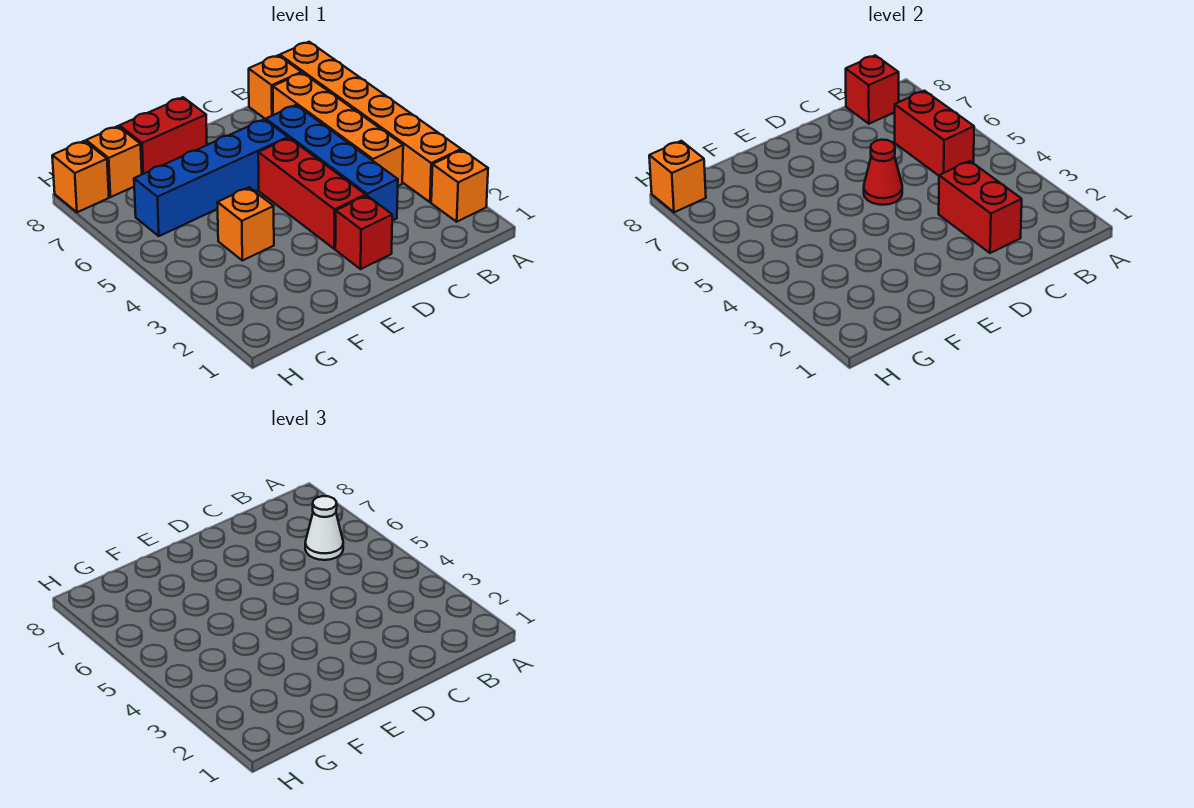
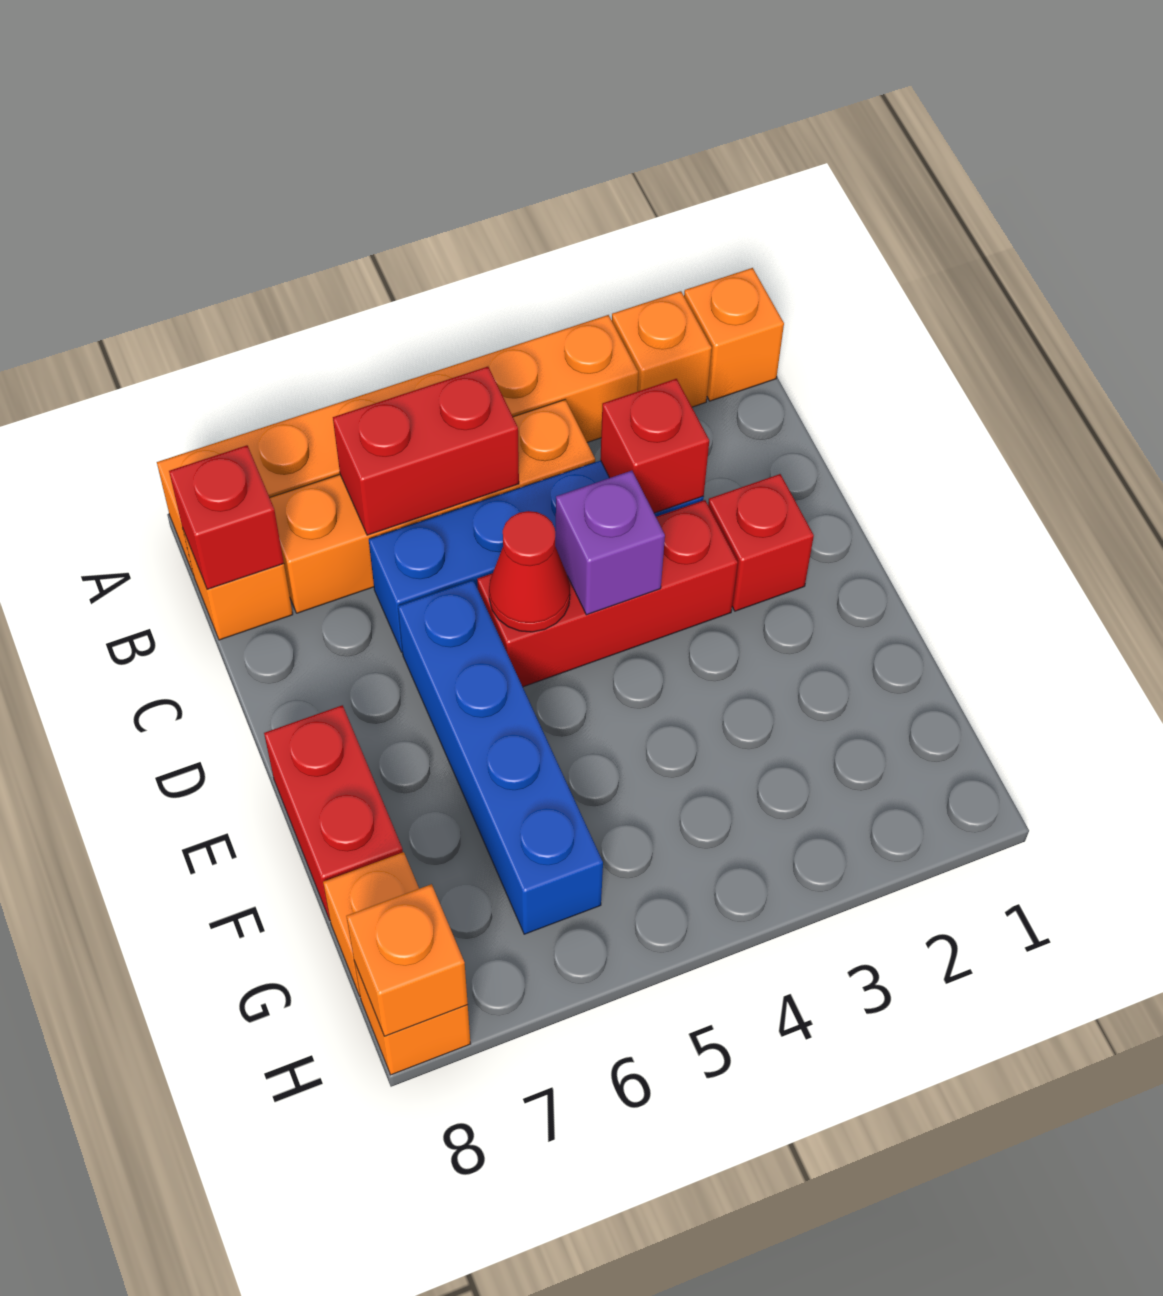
white cone B6 level 3 -> none
red brick C2:C3 level 2 -> red brick C3 level 2
none -> purple brick D4 level 2
orange brick F4 level 1 -> orange brick A1 level 1

